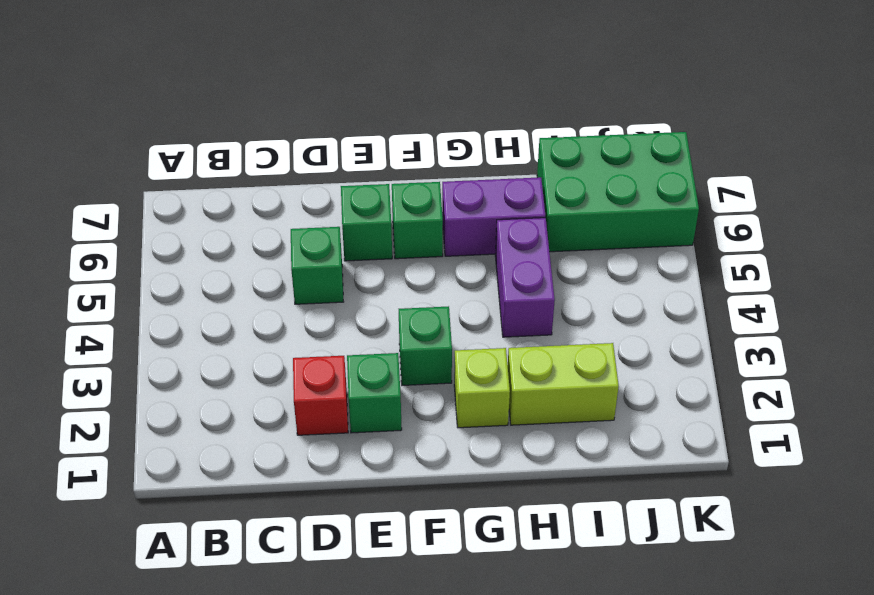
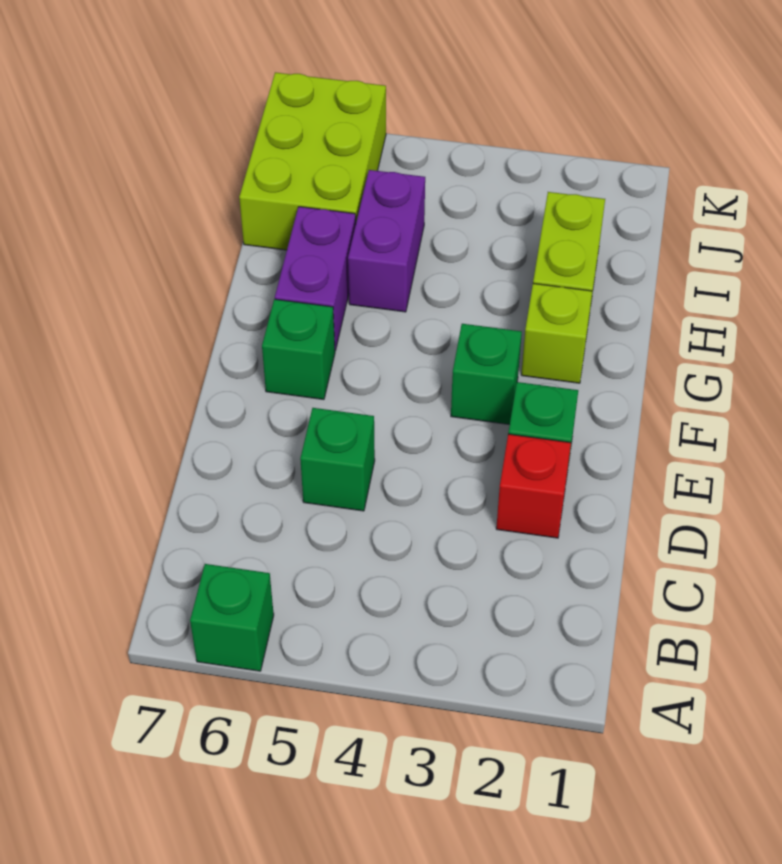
green brick E6 level 1 -> green brick A6 level 1
purple brick H4:H5 level 1 -> purple brick H5:I5 level 1
green brick I6:K7 level 1 -> lime brick I6:K7 level 1

